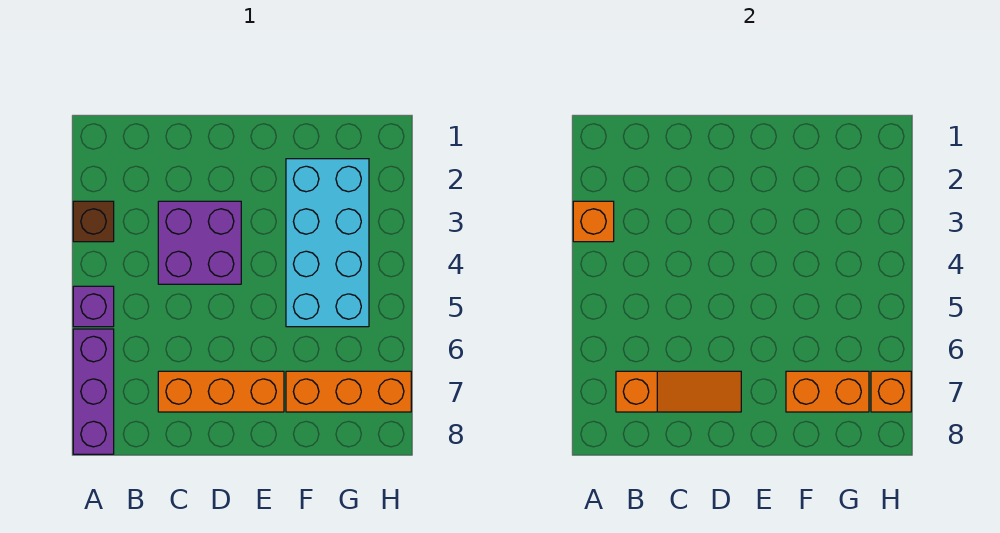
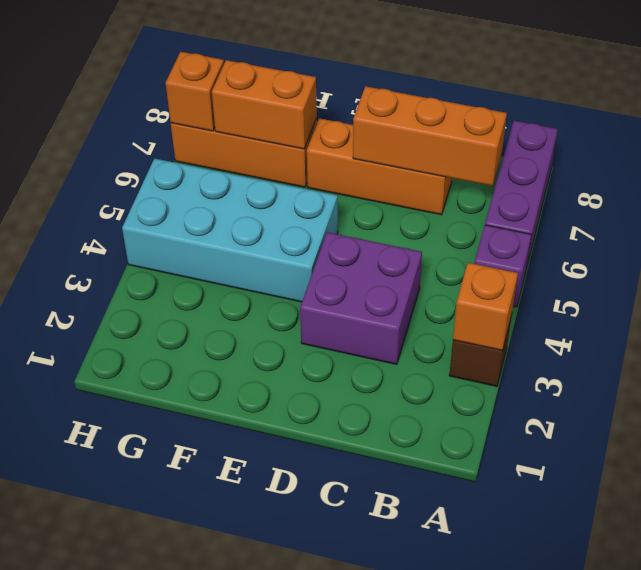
orange slope B7:D7 level 2 top B -> orange brick B7:D7 level 2
cyan brick F2:G5 level 1 -> cyan brick E4:H5 level 1

